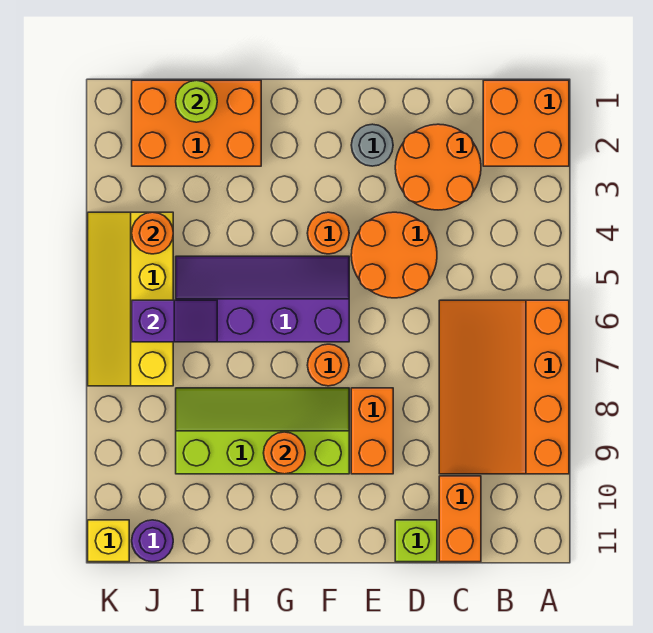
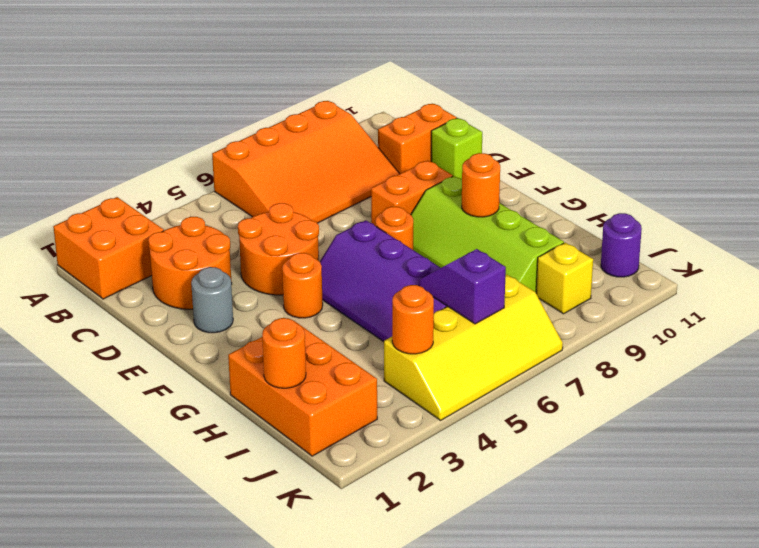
lime round brick I1 level 2 -> orange round brick I1 level 2
yellow brick K11 level 1 -> yellow brick J9 level 1

